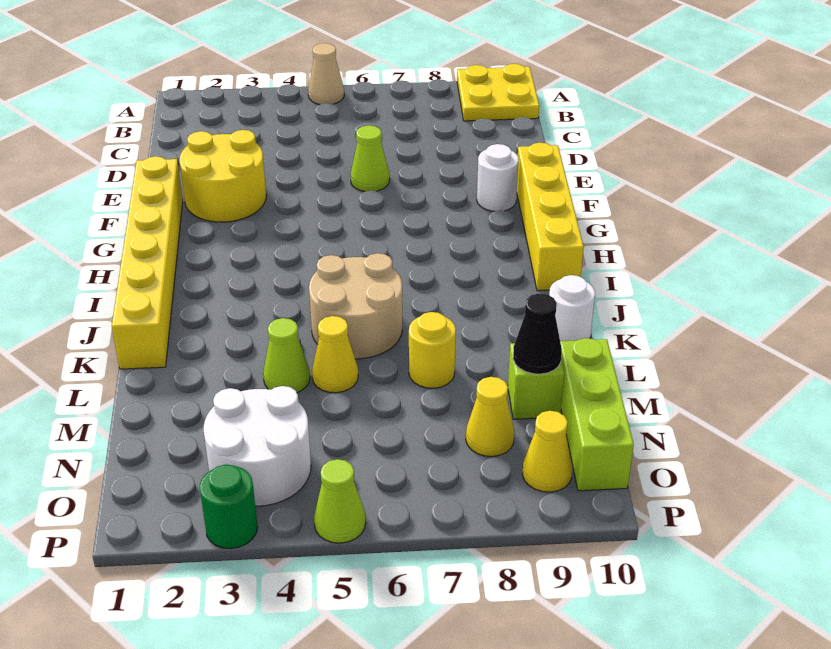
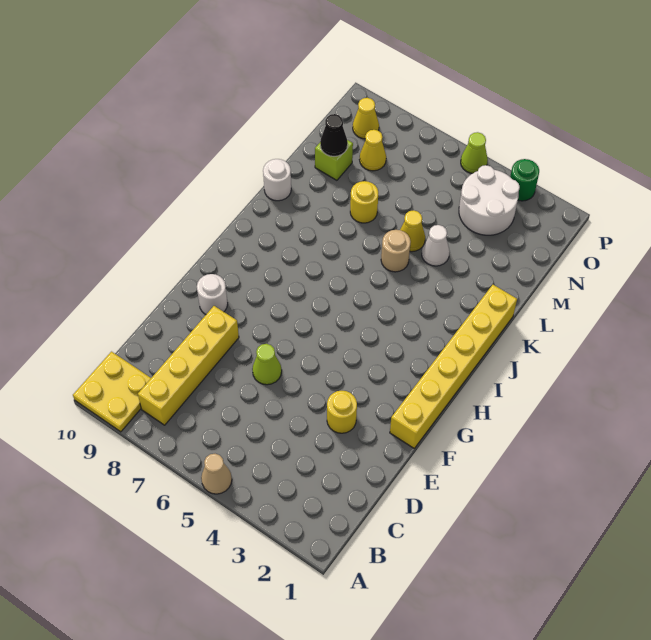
yellow round brick E2:F3 level 1 -> yellow round brick E3 level 1
yellow brick F10:I10 level 1 -> yellow brick B8:E8 level 1
tan round brick J5:K6 level 1 -> tan round brick K5 level 1
lime cone L4 level 1 -> white cone L4 level 1
lime brick M10:O10 level 1 -> none

